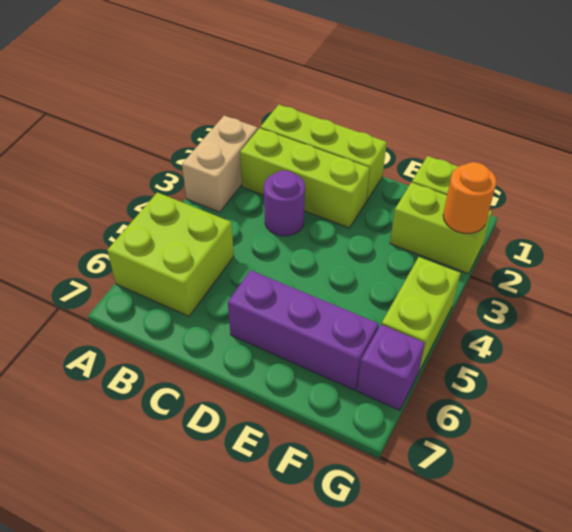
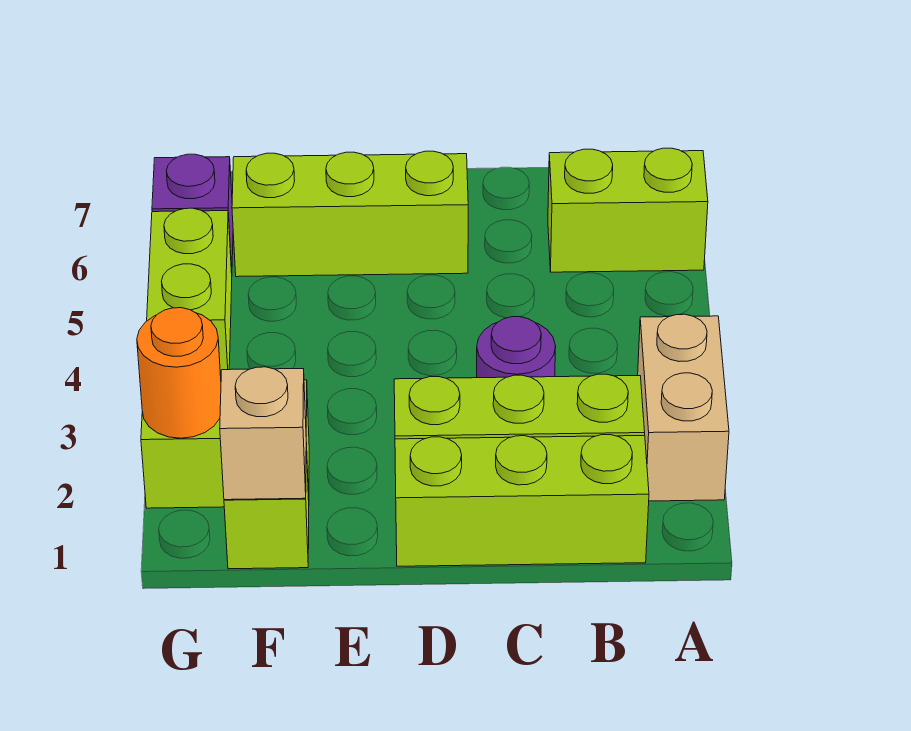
lime brick A5:B6 level 1 -> lime brick A6:B6 level 1
purple brick D6:F6 level 1 -> lime brick D6:F6 level 1
none -> tan brick F1 level 2

